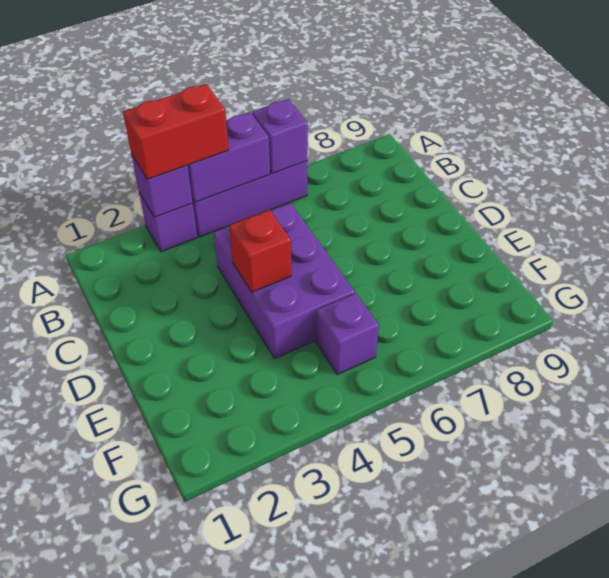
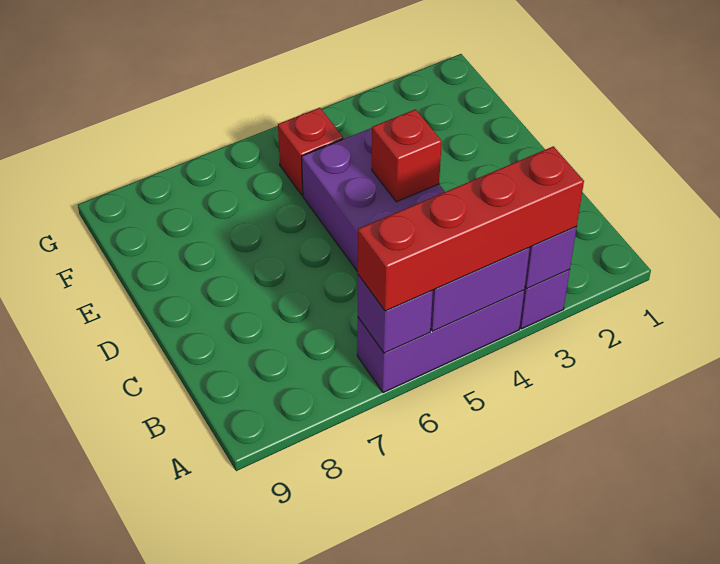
red brick A3:A4 level 3 -> red brick A3:A6 level 3
purple brick F5 level 1 -> red brick F5 level 1

